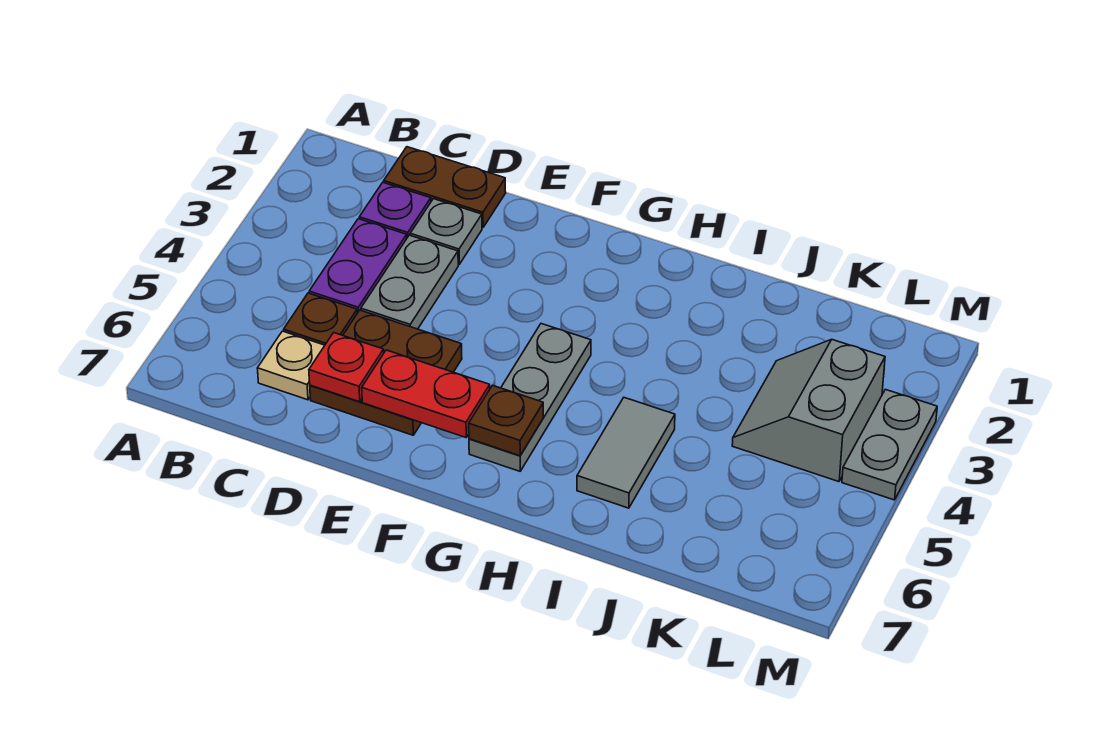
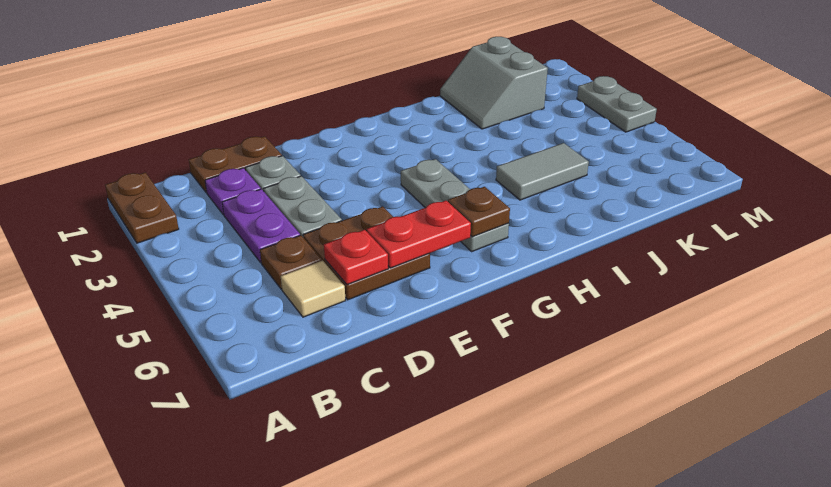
none -> brown plate A1:A2 level 1
tan plate C6 level 1 -> tan tile C6 level 1
grey tile I5:I6 level 1 -> grey tile I5:J5 level 1
grey slope K3:L4 level 1 top L -> grey slope J1:K2 level 1 top K

